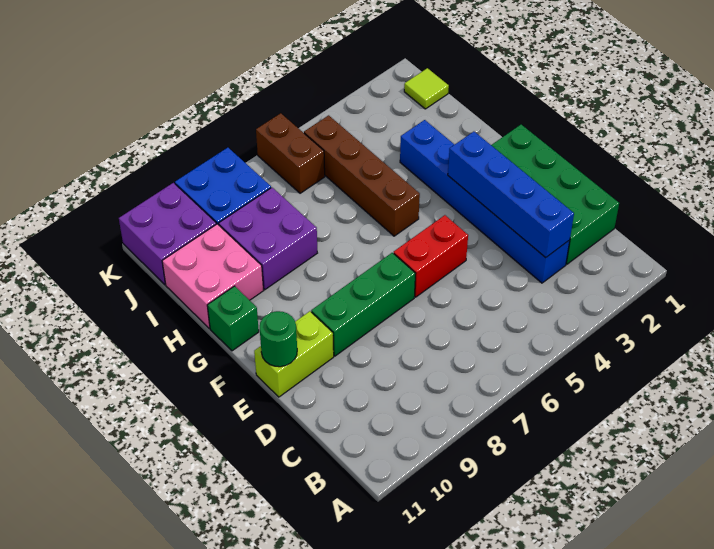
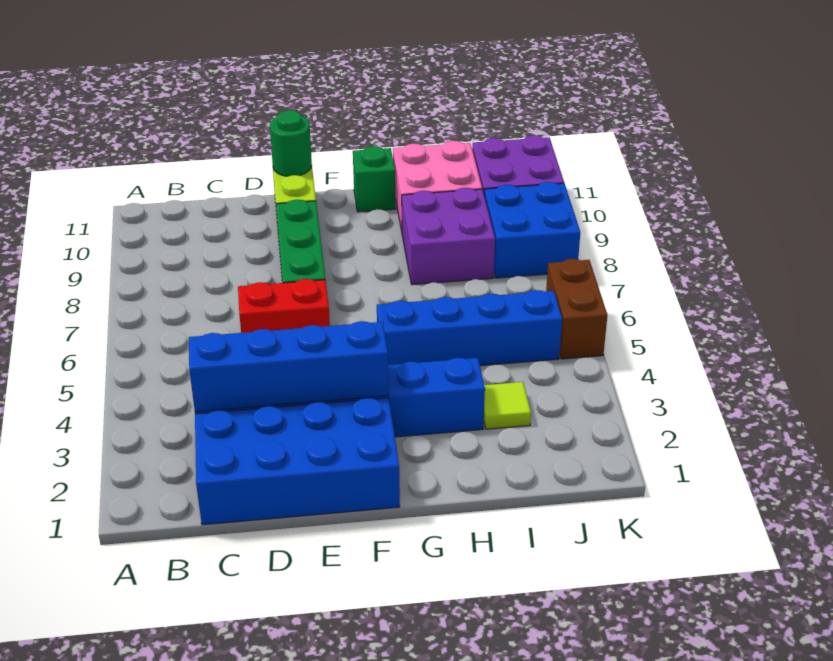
green brick C1:F2 level 1 -> blue brick C1:F2 level 1
red brick E5:E6 level 1 -> red brick D6:E6 level 1
brown brick G5:J5 level 1 -> blue brick G5:J5 level 1
lime tile J1 level 1 -> lime tile I3 level 1
brown brick J6:K6 level 1 -> brown brick K5:K6 level 1

